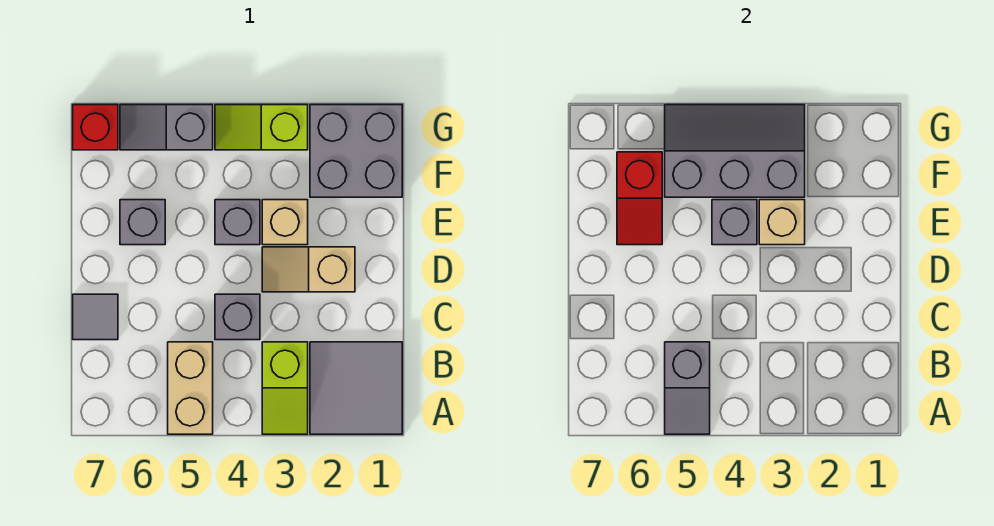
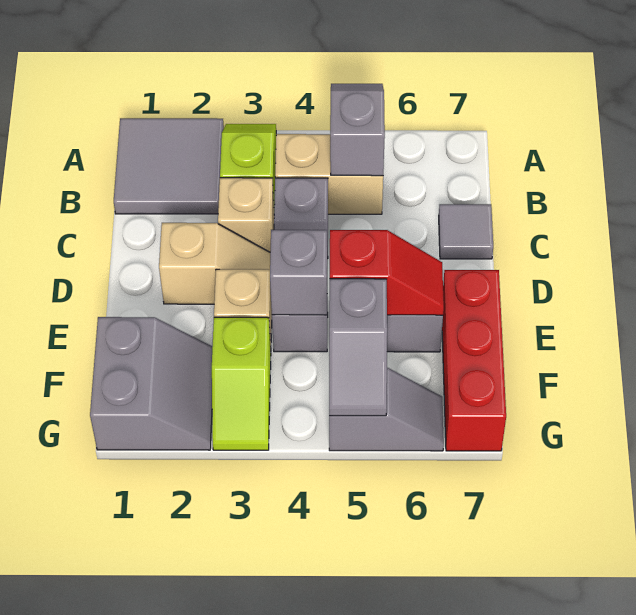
tan brick A5:B5 level 1 -> tan brick B4:B5 level 1
tan brick E3 level 2 -> tan brick C3 level 1
red slope E6:F6 level 2 top F -> red slope E5:E6 level 2 top 5
grey brick F1:G2 level 1 -> grey slope F1:G2 level 1 top 1
grey slope F3:G5 level 2 top F -> grey slope F5:G5 level 2 top F
lime slope G3:G4 level 1 top 3 -> lime slope F3:G3 level 1 top F
red brick G7 level 1 -> red brick E7:G7 level 1

